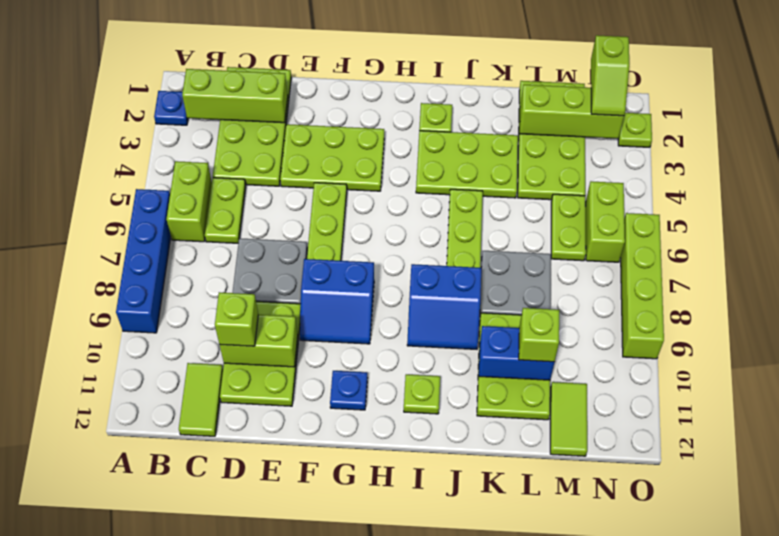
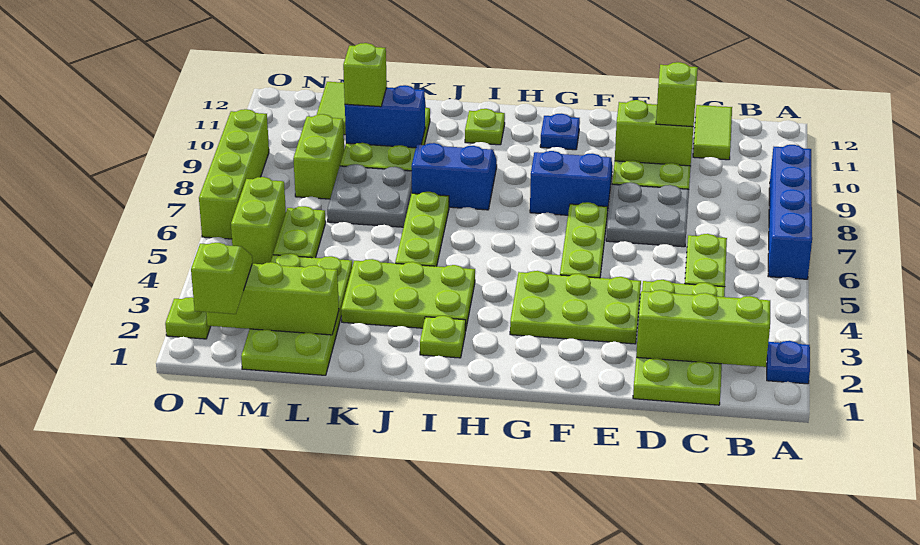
lime brick B5:B6 level 1 -> lime brick M8:M9 level 1

